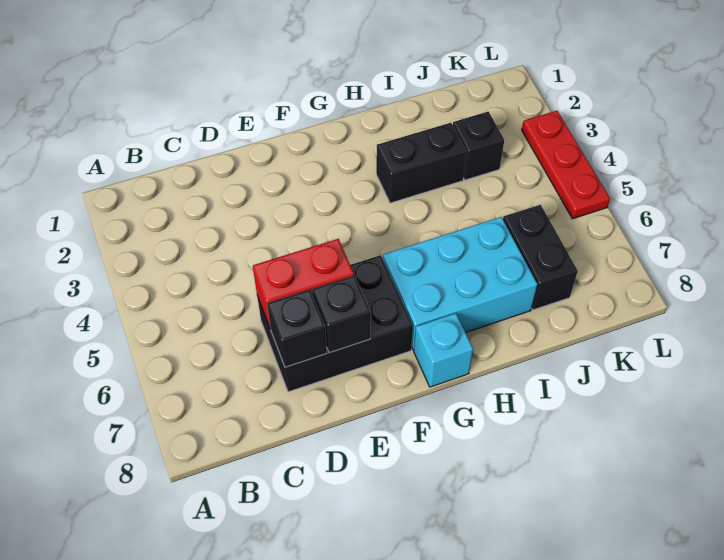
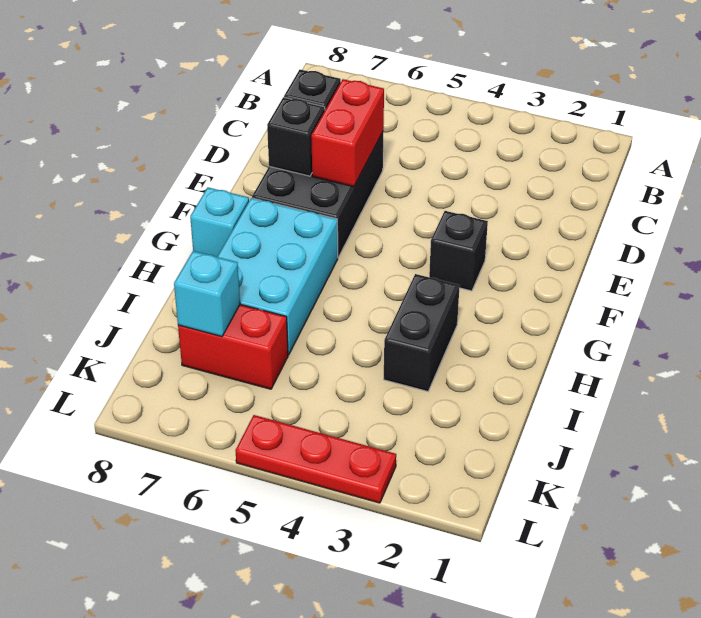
black brick J3 level 1 -> black brick F3 level 1
black brick J6:J7 level 1 -> red brick J6:J7 level 1
none -> cyan brick J7 level 2

